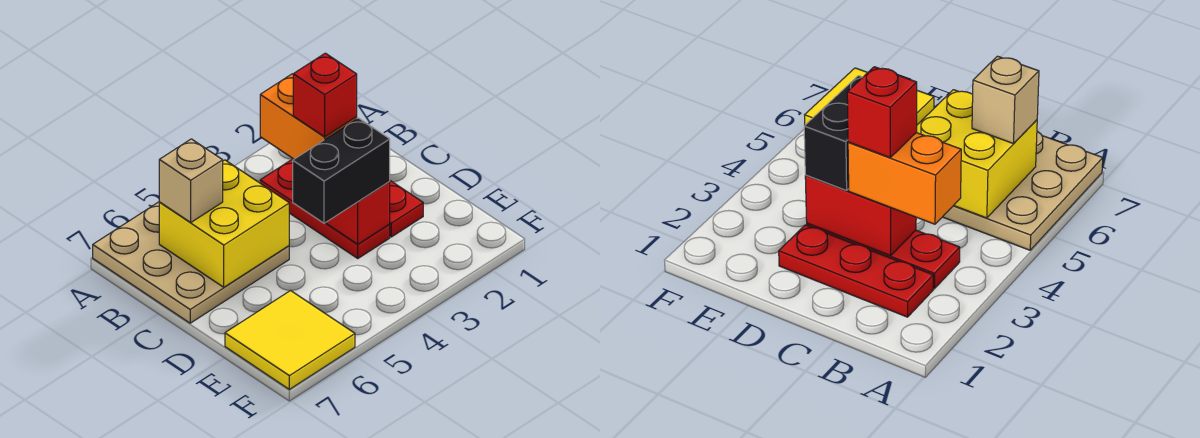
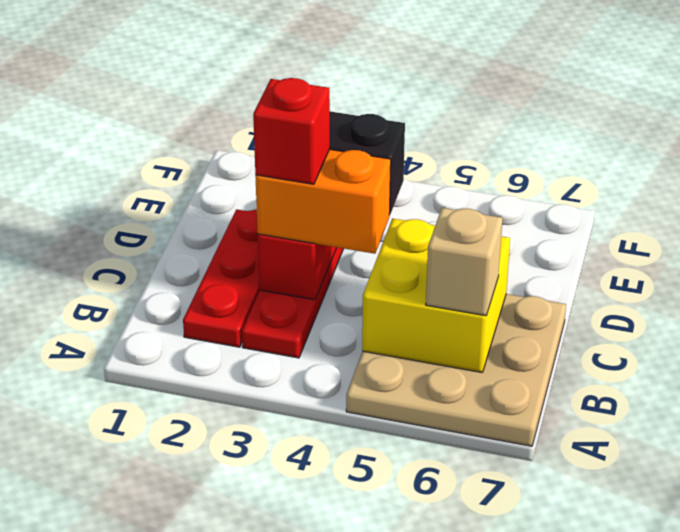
orange brick B3:C3 level 3 -> orange brick C3:C4 level 3
yellow tile E6:F7 level 1 -> none

